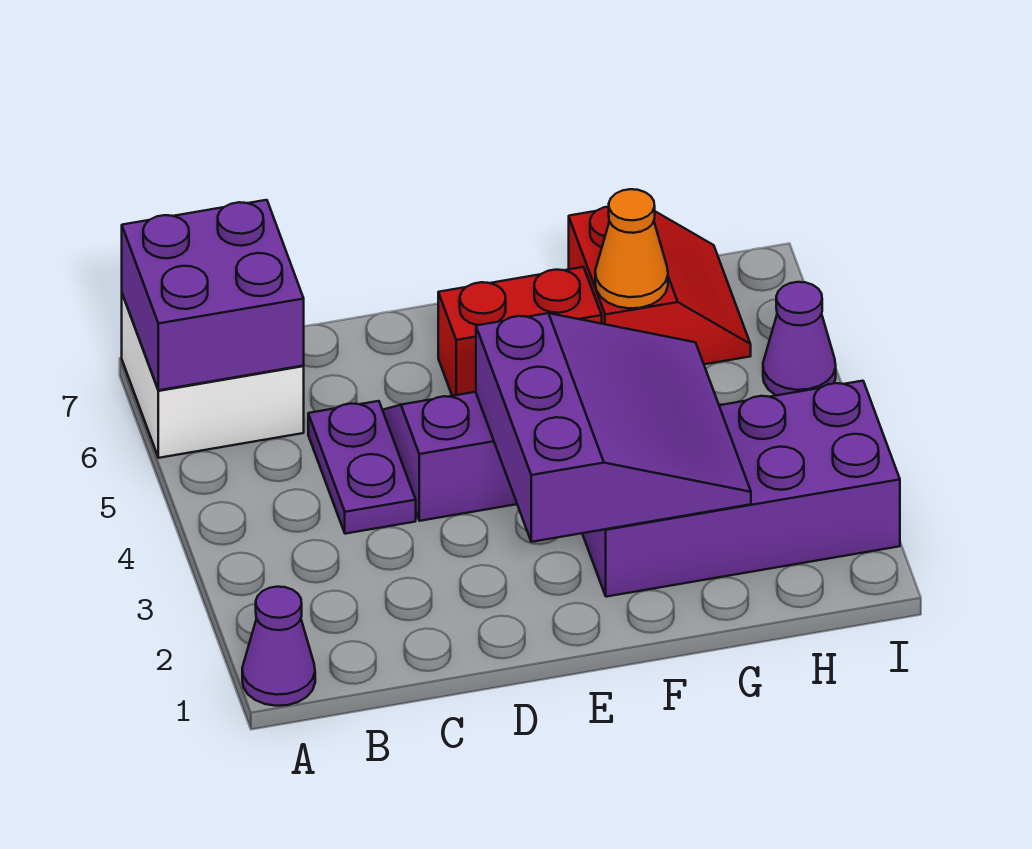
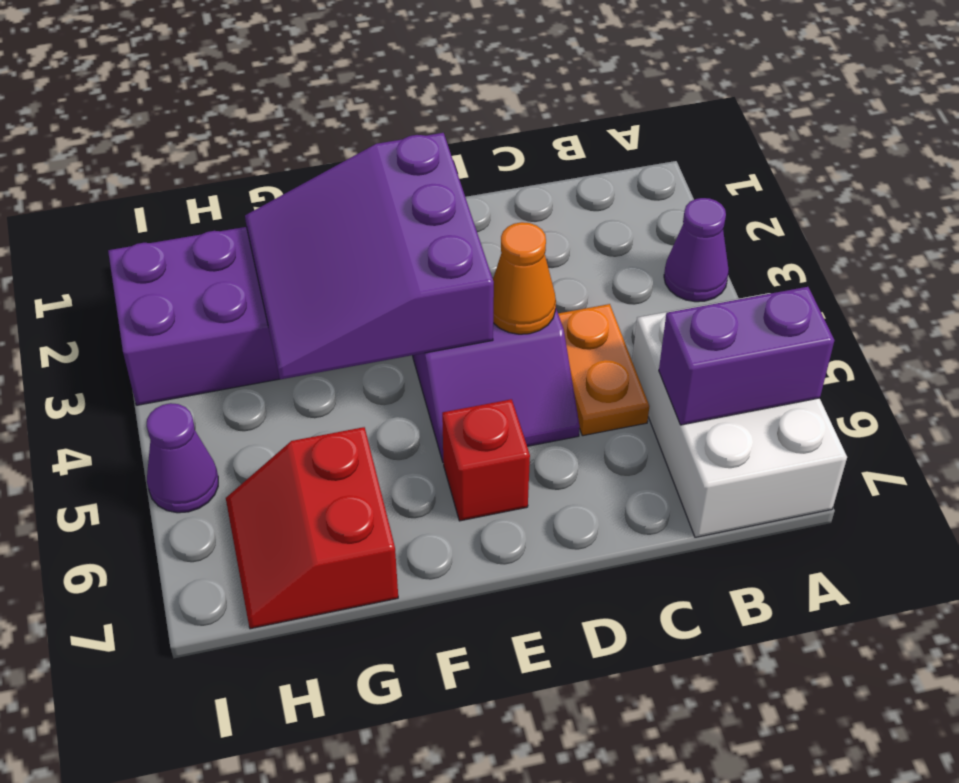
purple cone A1 level 1 -> purple cone A3 level 1
white brick A6:B7 level 1 -> white brick A5:B7 level 1
purple brick A6:B7 level 2 -> purple brick A6:B6 level 2
purple plate C4:C5 level 1 -> orange plate C4:C5 level 1
red brick E6:F6 level 1 -> red brick E6 level 1
orange cone G6 level 2 -> orange cone D4 level 2

